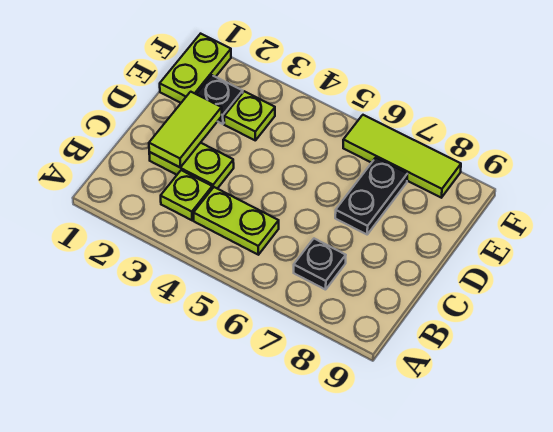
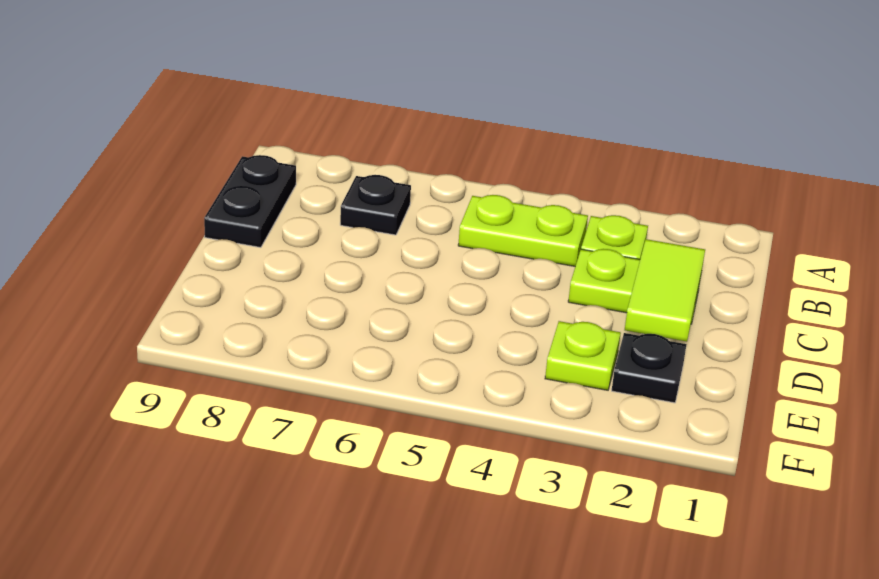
black plate D7:E7 level 1 -> black plate B9:C9 level 1
lime plate E1:F1 level 1 -> none
lime tile F6:F8 level 1 -> none

